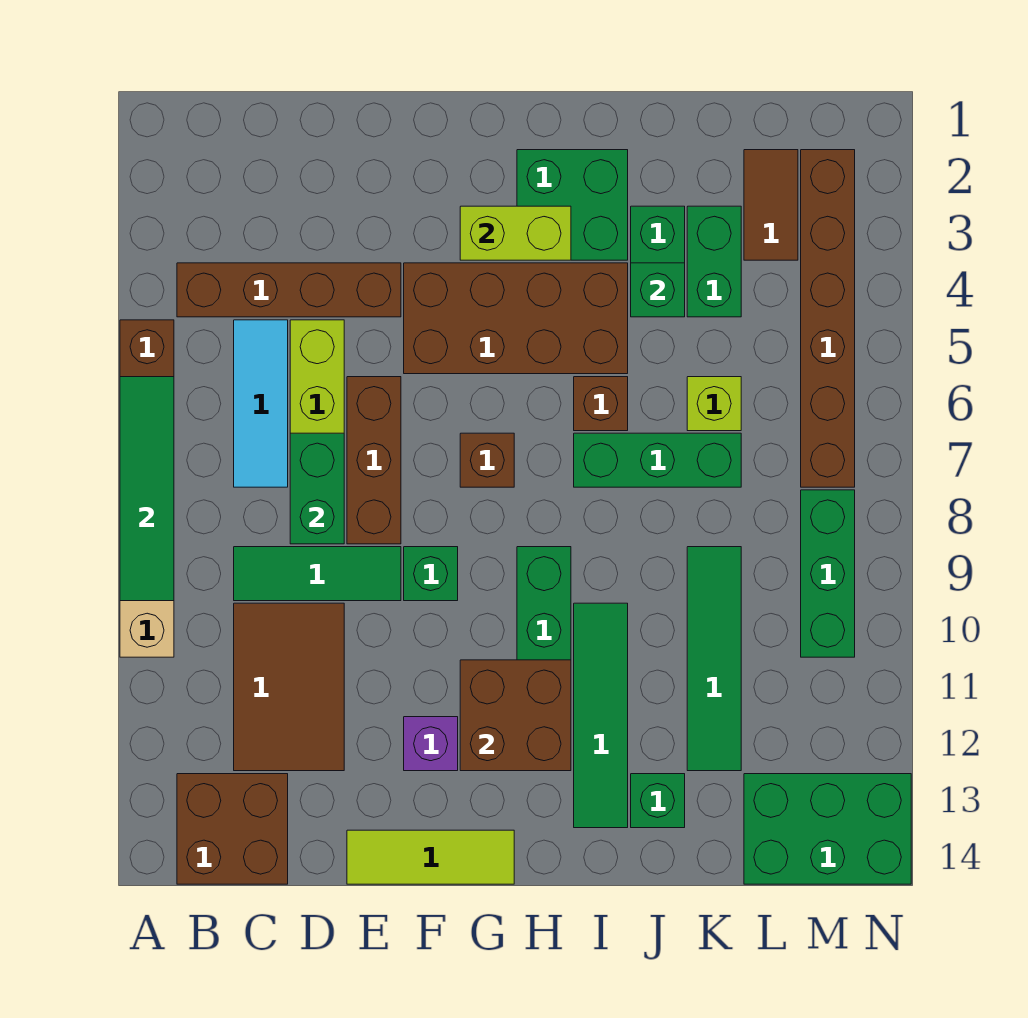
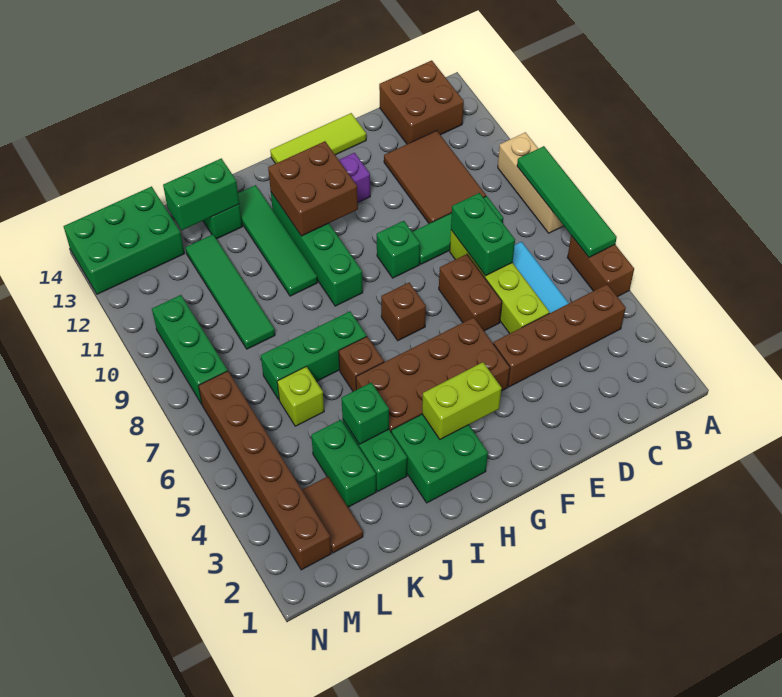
brown brick E6:E8 level 1 -> brown brick E6:E7 level 1
none -> green brick J13:K13 level 2

